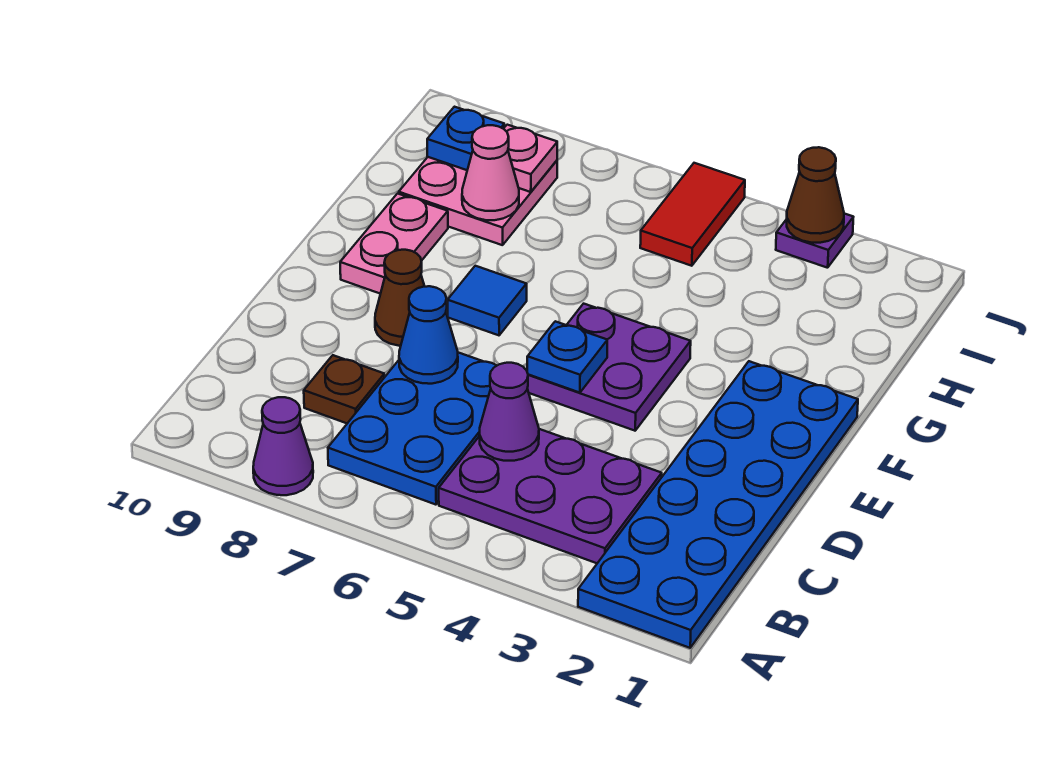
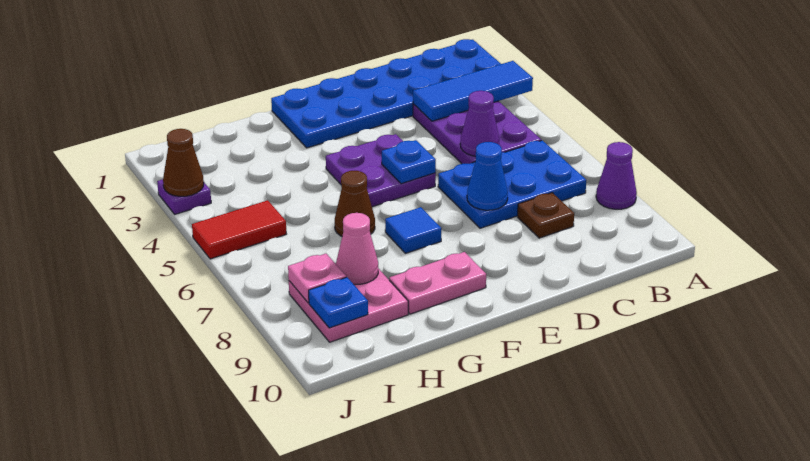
none -> blue tile A3:C3 level 2
brown cone E8 level 1 -> brown cone G6 level 1

